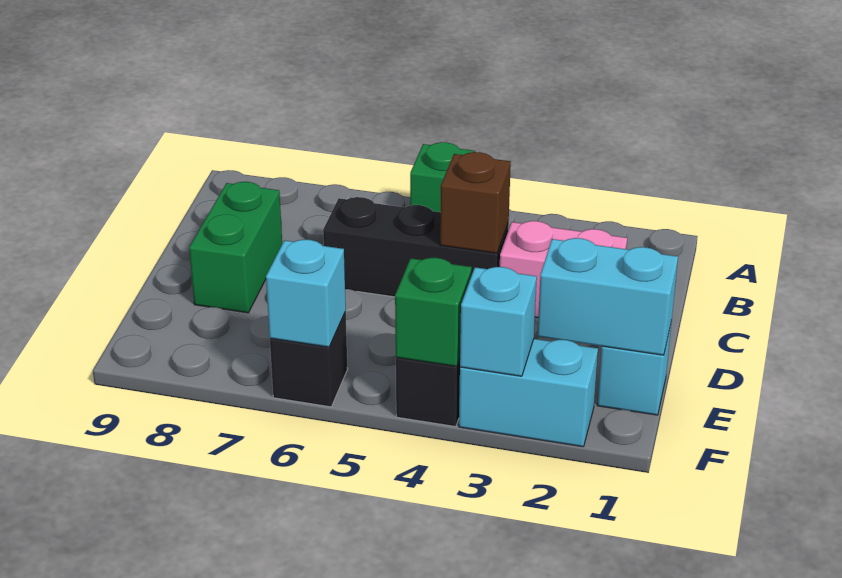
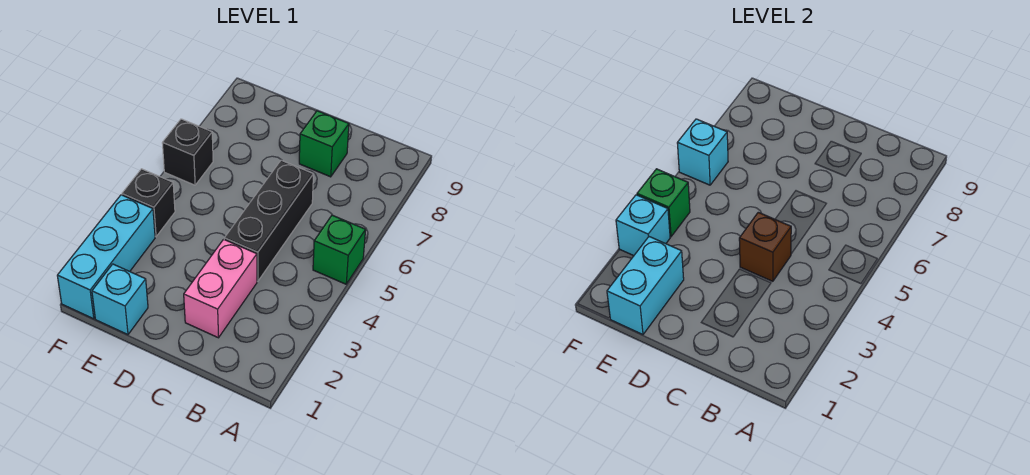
green brick C8:D8 level 1 -> green brick C8 level 1
cyan brick F2:F3 level 1 -> cyan brick F1:F3 level 1

